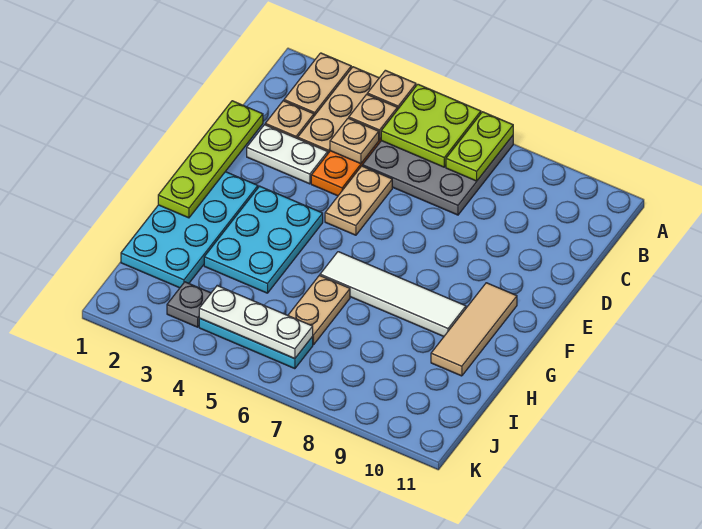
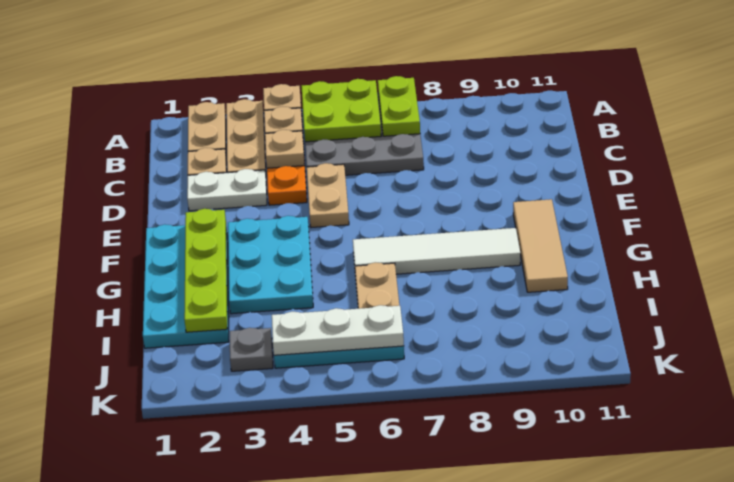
lime plate D1:G1 level 2 -> lime plate F2:I2 level 2

